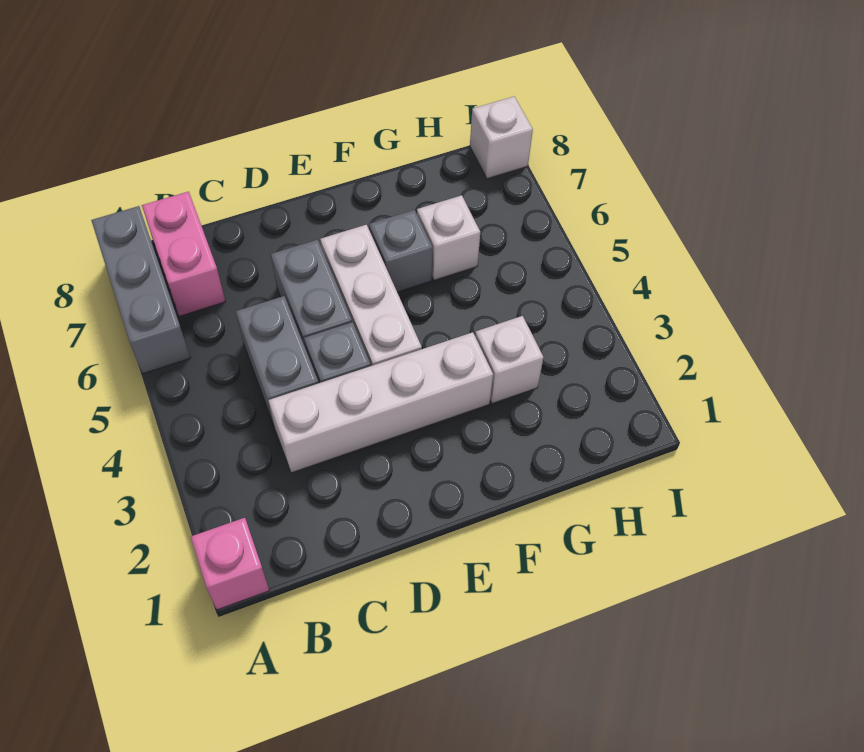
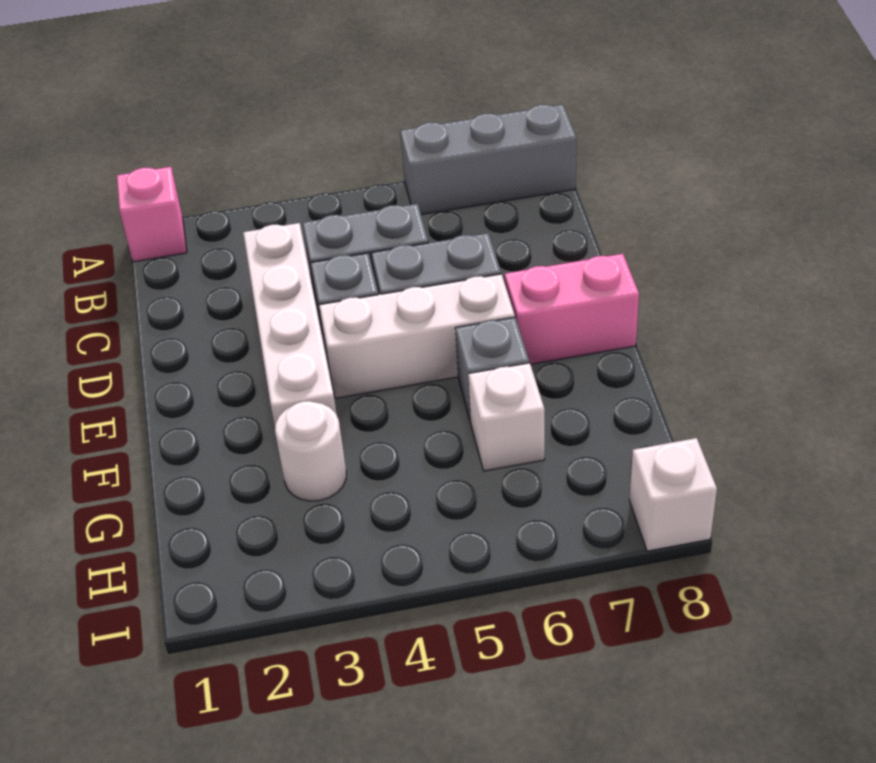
pink brick B7:B8 level 1 -> pink brick E7:E8 level 1
white brick G3 level 1 -> white round brick G3 level 1

